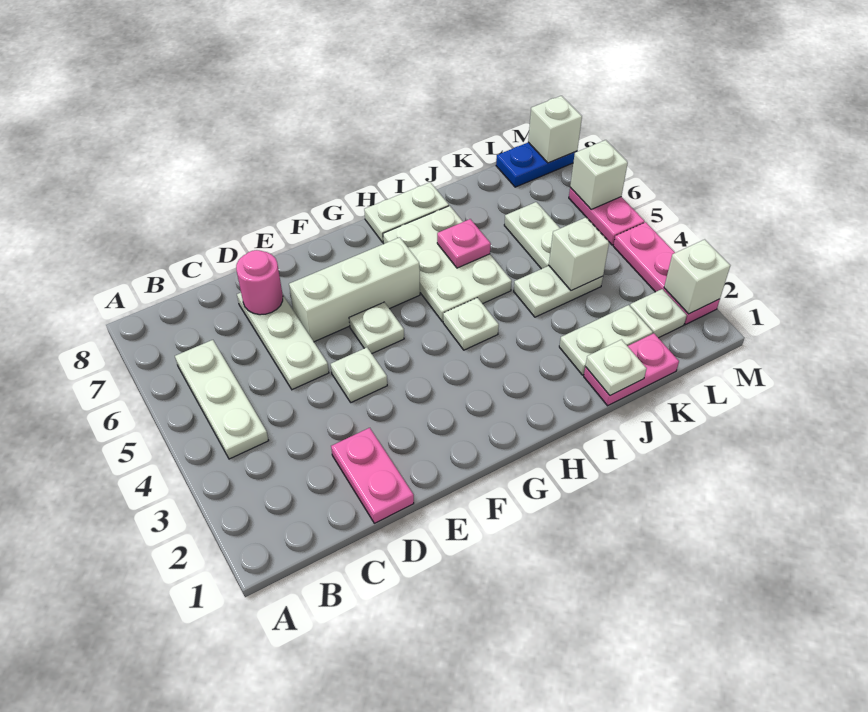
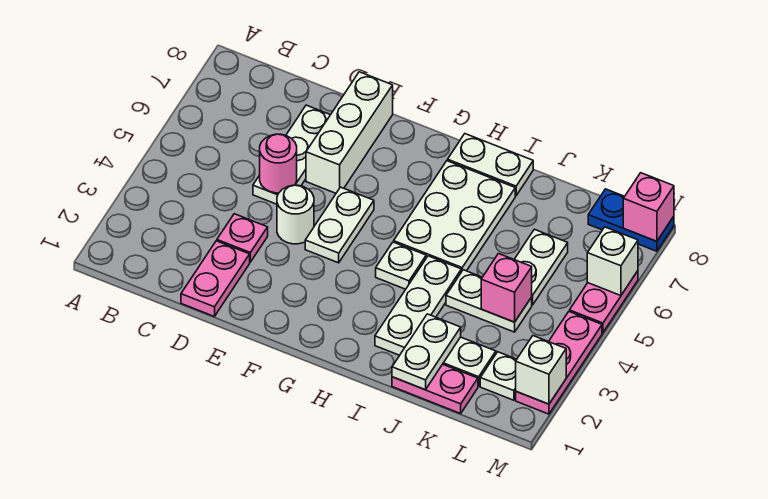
white plate B4:B6 level 1 -> white plate I2:I4 level 1
pink round brick D7 level 2 -> pink round brick D5 level 2
white plate E4 level 1 -> white round brick E4 level 1
white brick E6:G6 level 1 -> white brick E6:E8 level 1
white plate F5 level 1 -> white plate F4:F5 level 1
pink plate I6 level 2 -> pink plate D3 level 1
white plate J1 level 2 -> white plate J1:J2 level 2
white brick K4 level 2 -> pink brick K4 level 2
white brick M8 level 2 -> pink brick M8 level 2

